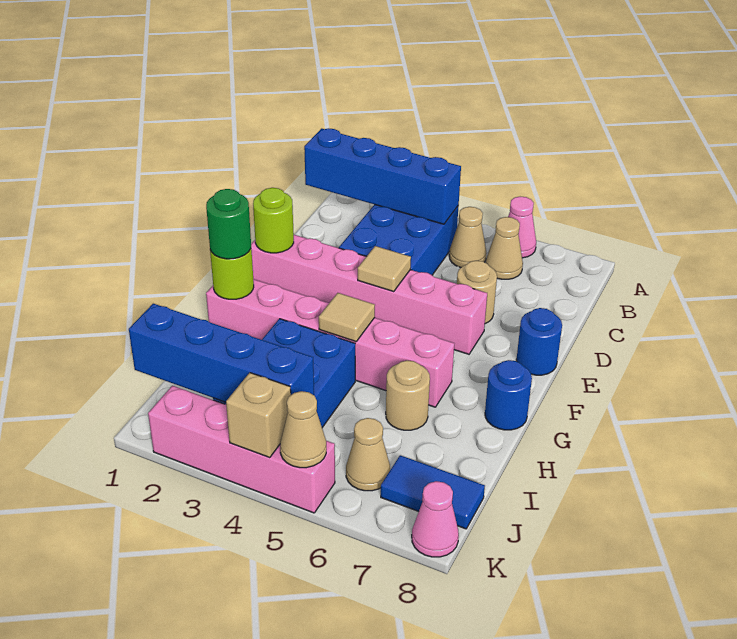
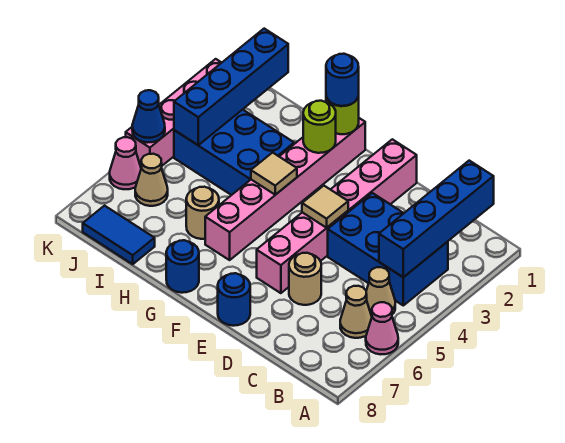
lime round brick E1 level 2 -> lime round brick G2 level 2
green round brick G1 level 3 -> blue round brick G1 level 3
blue tile J7:J8 level 1 -> blue tile I8:J8 level 1
tan brick K4 level 2 -> none
tan cone K5 level 2 -> blue cone K5 level 2
pink cone K8 level 1 -> pink cone K6 level 1

